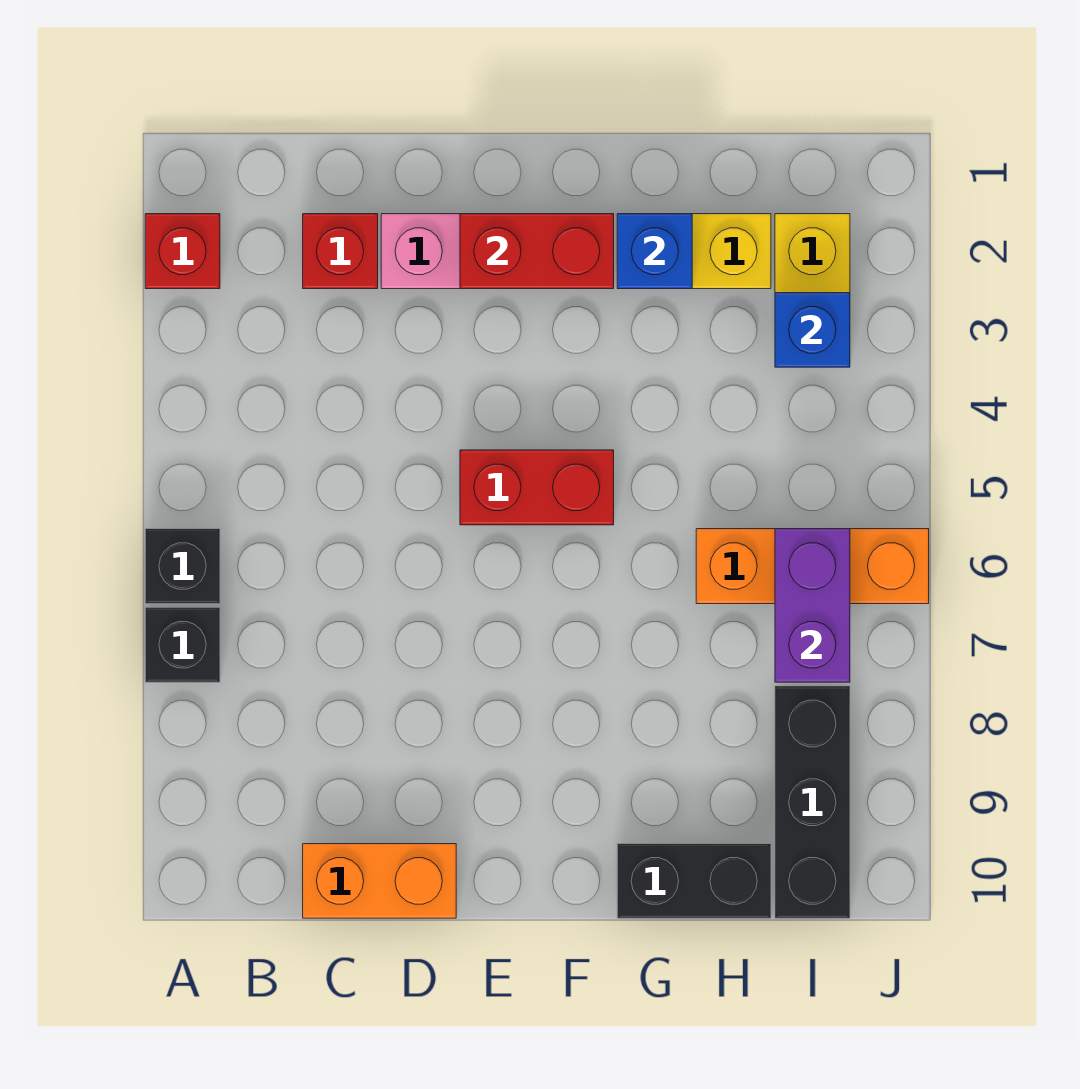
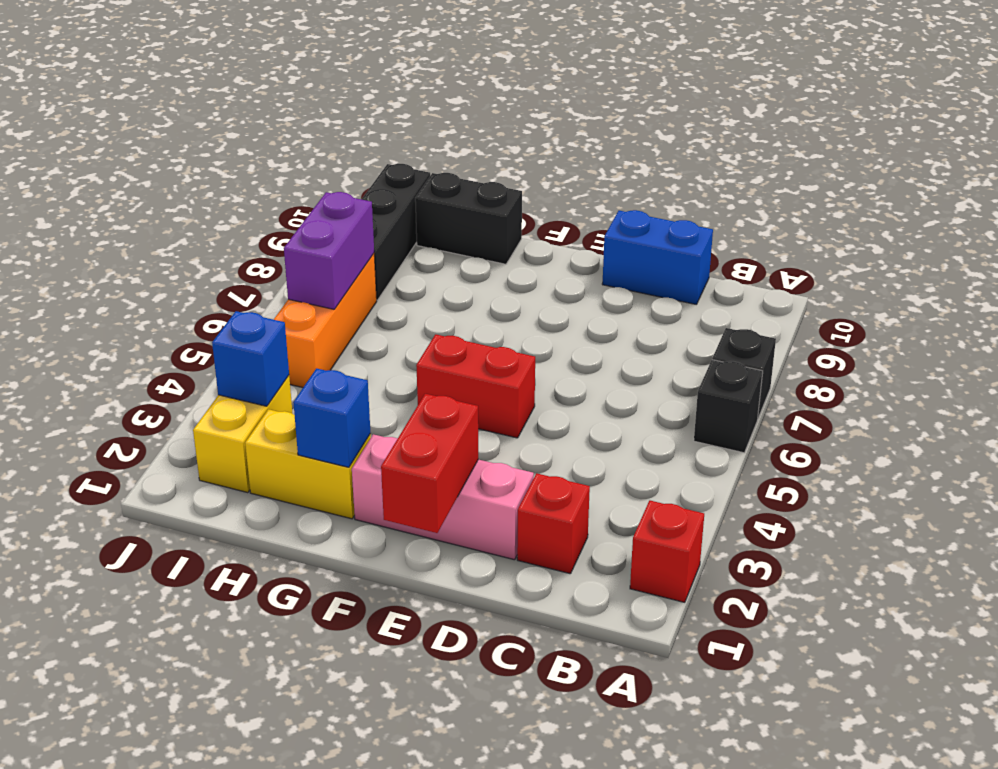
orange brick C10:D10 level 1 -> blue brick C10:D10 level 1
red brick E2:F2 level 2 -> red brick E1:E2 level 2
orange brick H6:J6 level 1 -> orange brick I5:I7 level 1

